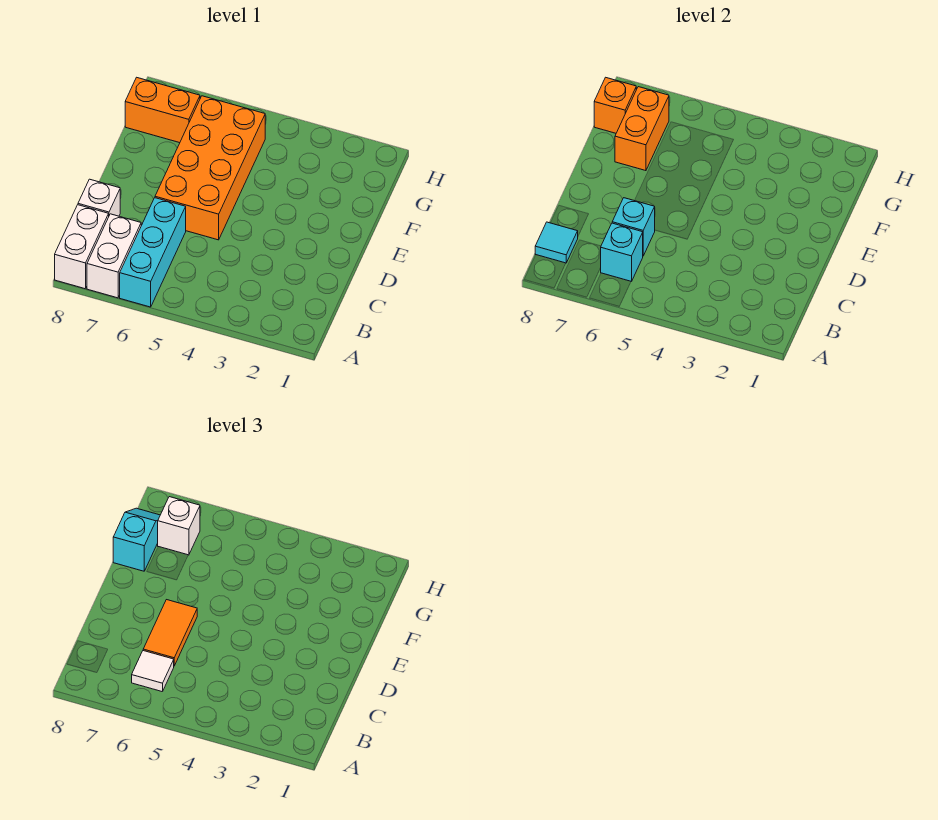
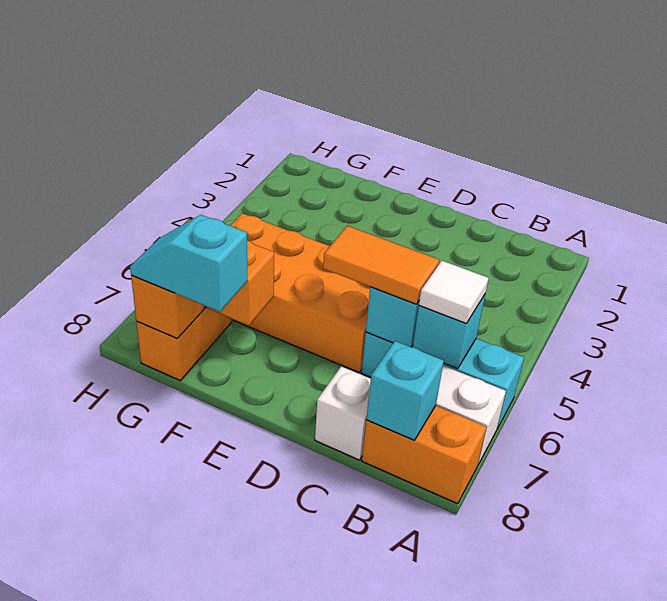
white brick A8:B8 level 1 -> orange brick A8:B8 level 1
cyan tile B8 level 2 -> cyan brick B8 level 2
white brick G7 level 3 -> none

